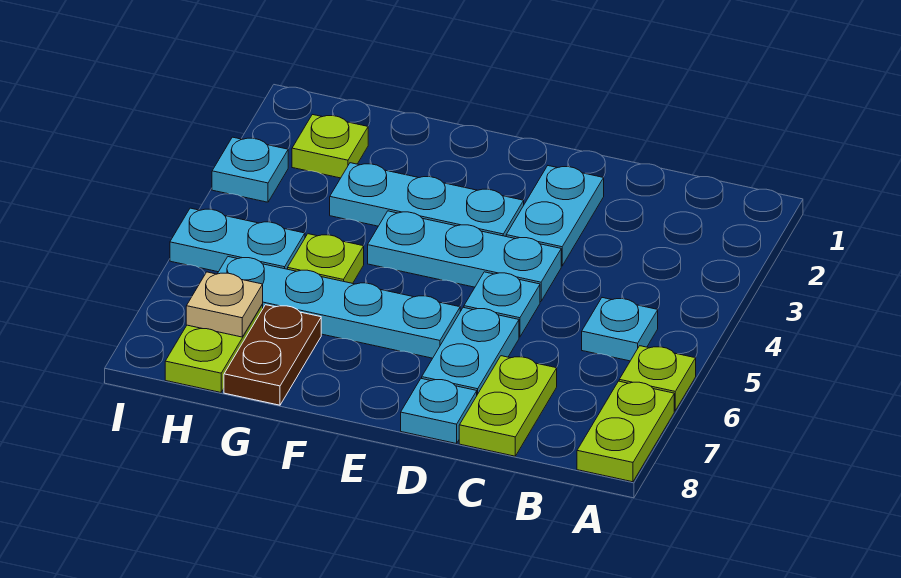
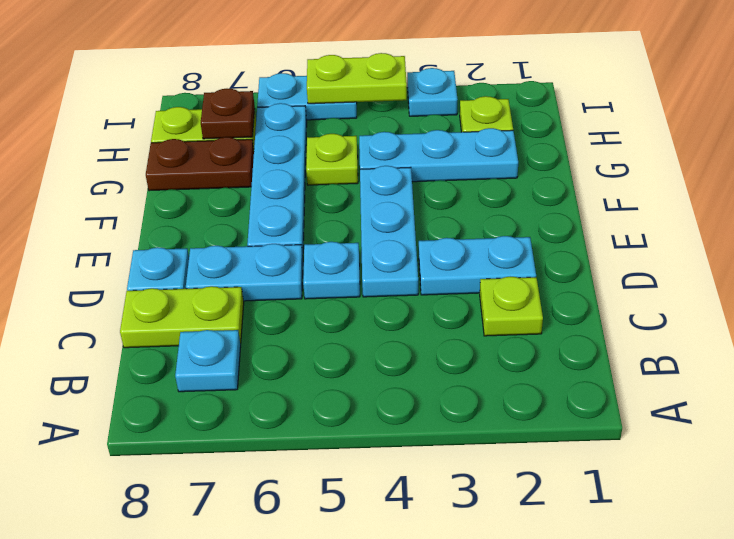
lime plate A6 level 1 -> lime plate C2 level 1
lime plate A7:A8 level 1 -> lime plate I4:I5 level 2
cyan plate B5 level 1 -> cyan plate B7 level 1
cyan plate E3:G3 level 1 -> cyan plate G2:G4 level 1
cyan plate H5:I5 level 1 -> cyan plate I5:I6 level 1
tan plate H7 level 2 -> brown plate H7 level 2

